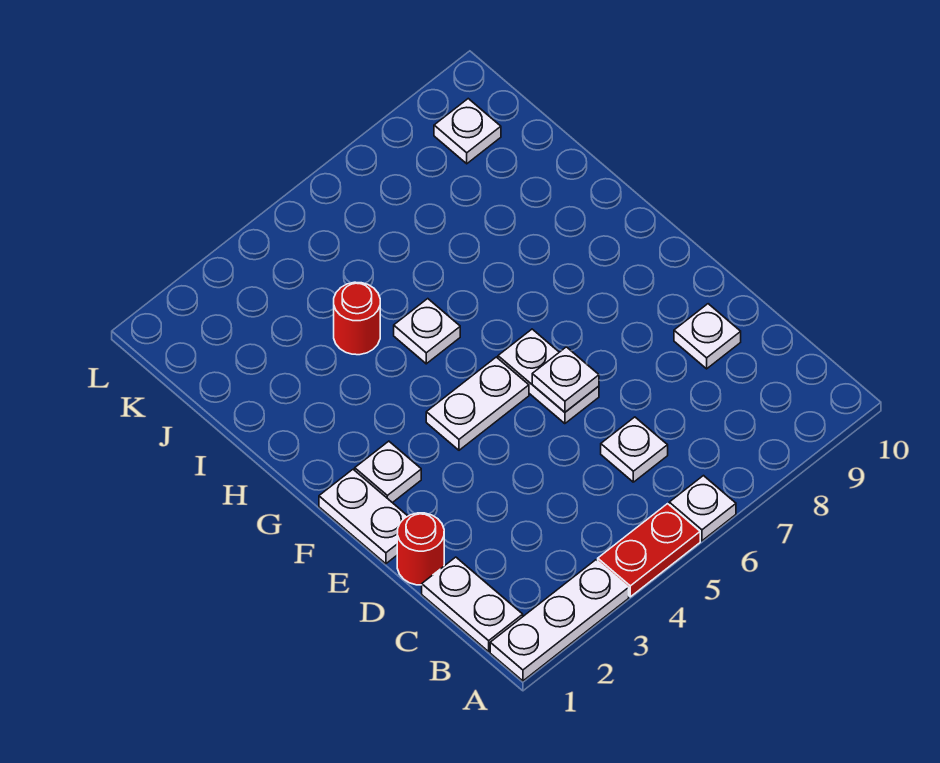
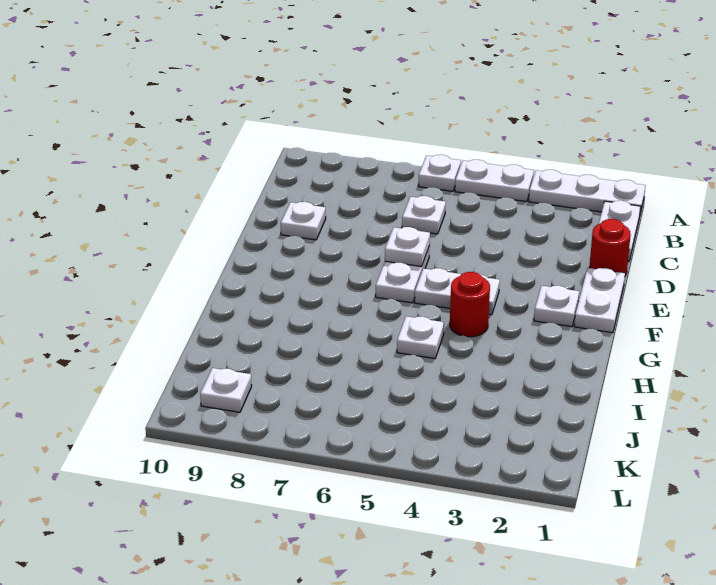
red plate A4:A5 level 1 -> white plate A4:A5 level 1
red round brick I4 level 1 -> red round brick G4 level 1

